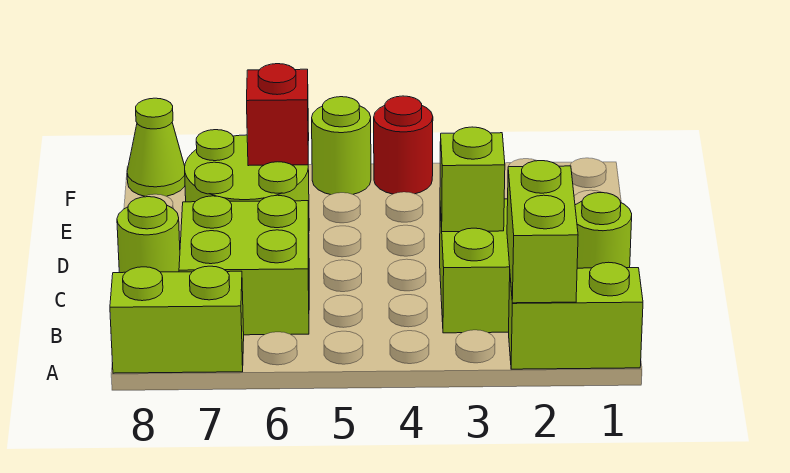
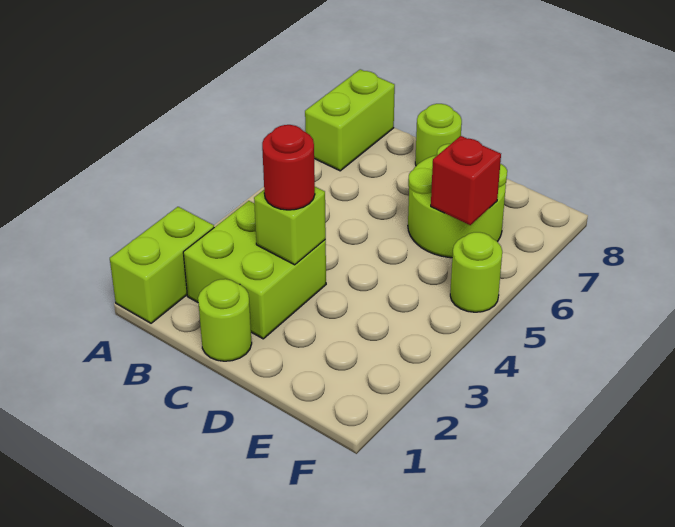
lime brick A2:B2 level 2 -> none
lime brick B6:C7 level 1 -> none
red round brick F4 level 1 -> red round brick C3 level 3
lime cone F8 level 1 -> none

